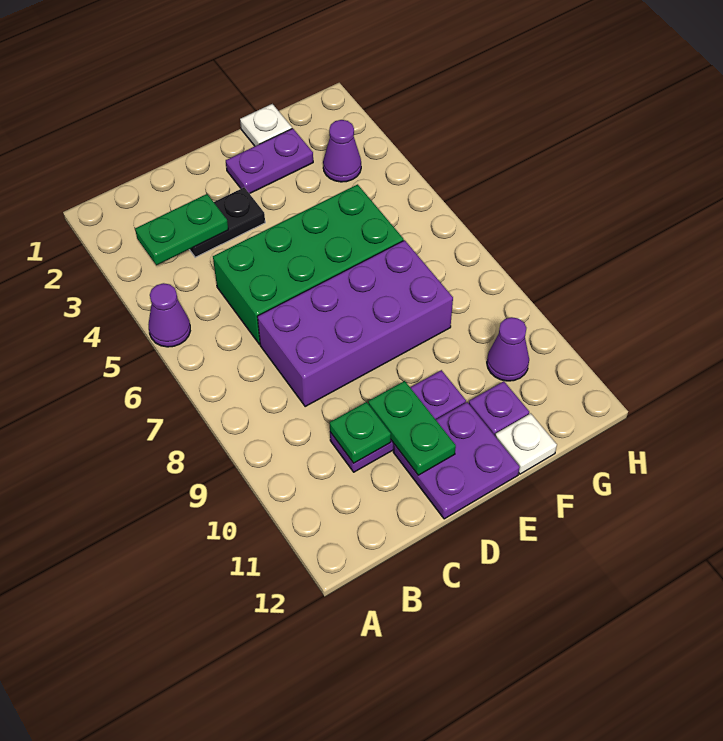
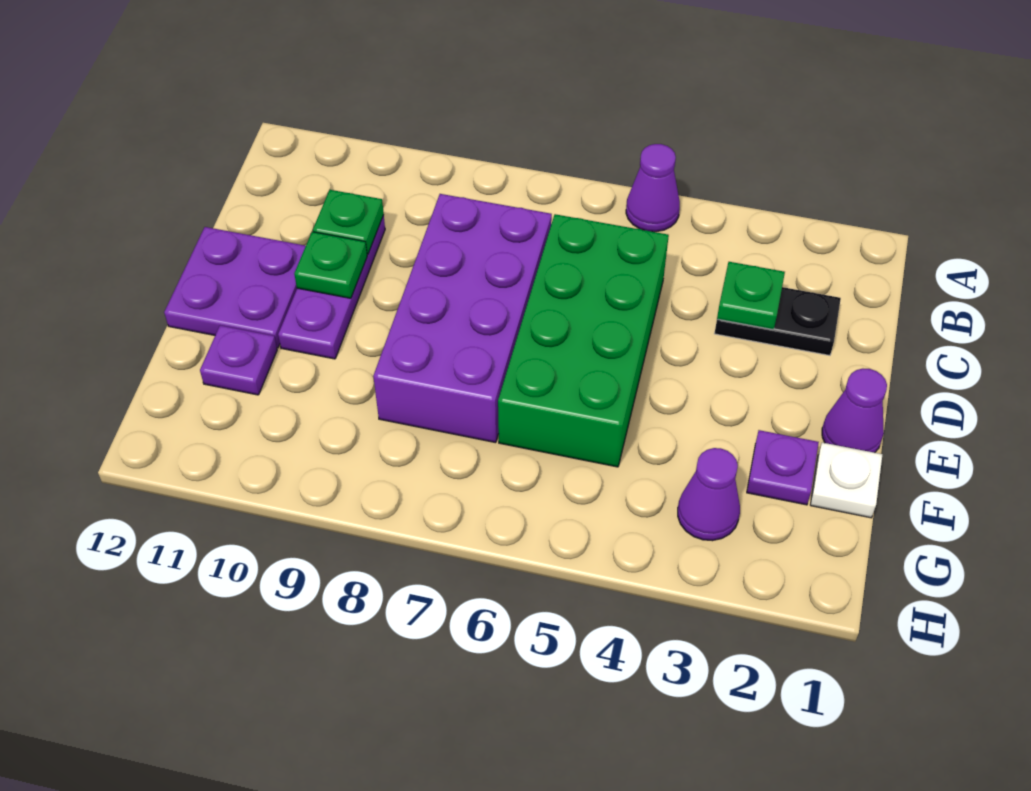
green plate B3:C3 level 2 -> green plate C3 level 2
black plate C3:D3 level 1 -> black plate C2:C3 level 1
green plate D10:D11 level 2 -> green plate D10 level 2
purple plate E2:F2 level 1 -> purple plate F2 level 1
white plate F12 level 1 -> none
purple cone G10 level 1 -> purple cone E1 level 1

